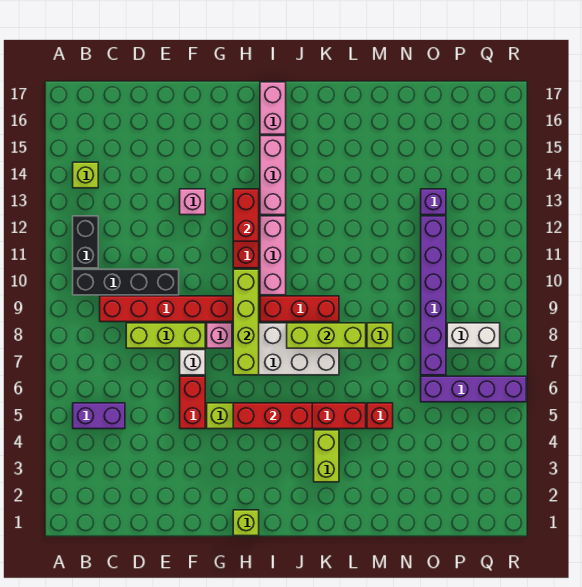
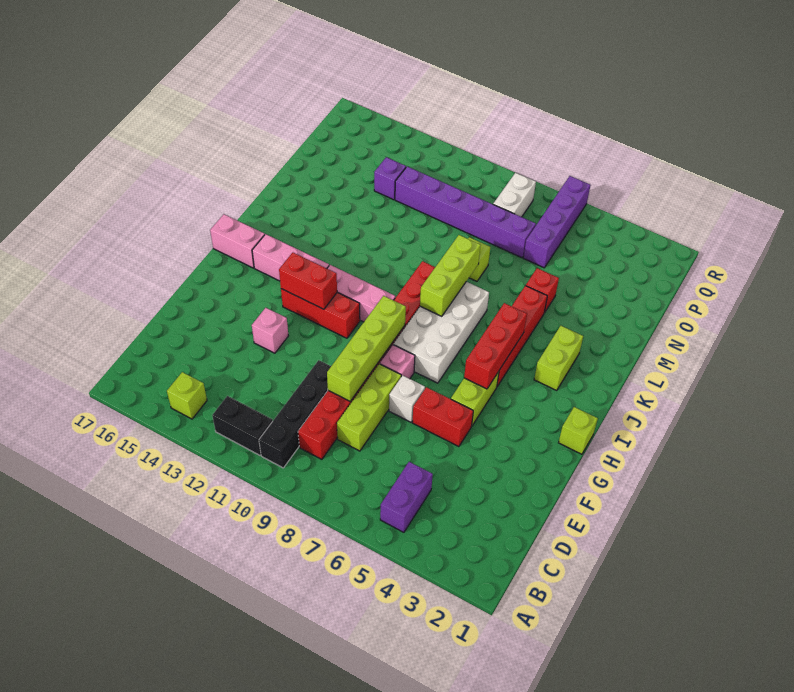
lime brick H7:H10 level 2 -> lime brick E9:H9 level 2
lime brick K3:K4 level 1 -> lime brick J3:K3 level 1

